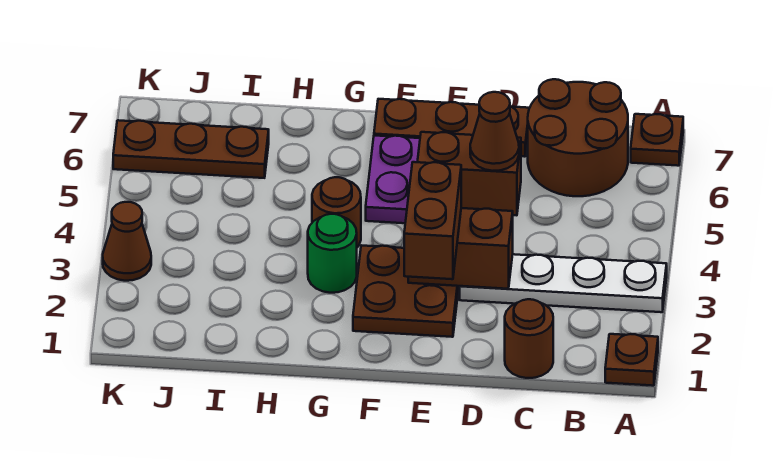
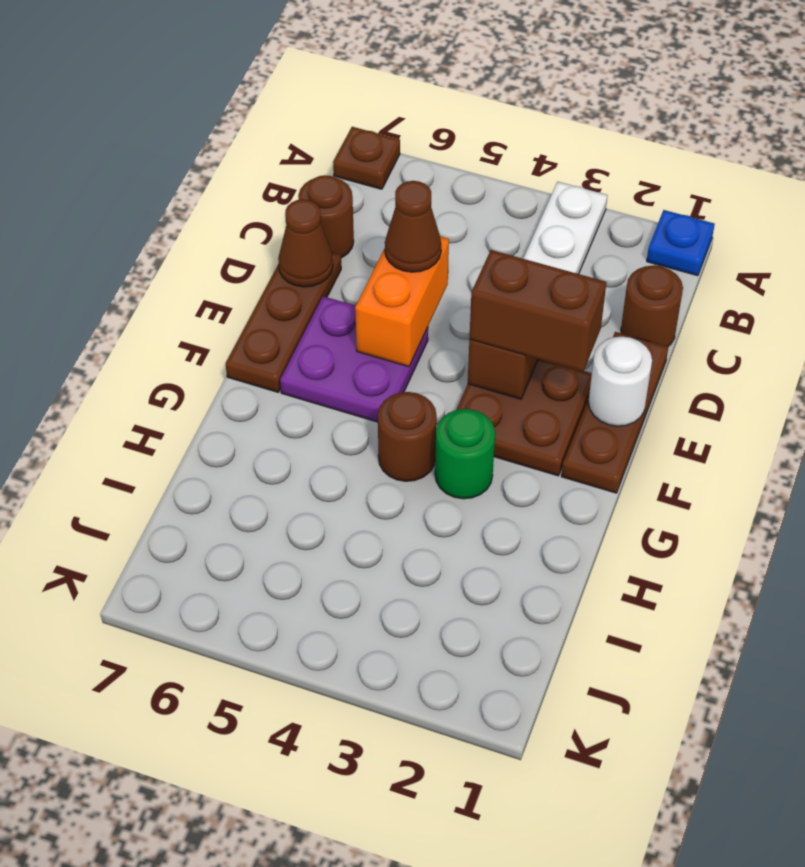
brown plate A1 level 1 -> blue plate A1 level 1
brown round brick B6:C7 level 1 -> brown round brick C7 level 1
brown brick D5:E5 level 2 -> orange brick D5:E5 level 2
none -> white round brick E1 level 2
brown plate I6:K6 level 1 -> brown plate D1:F1 level 1
brown cone K3 level 1 -> brown cone D7 level 2

